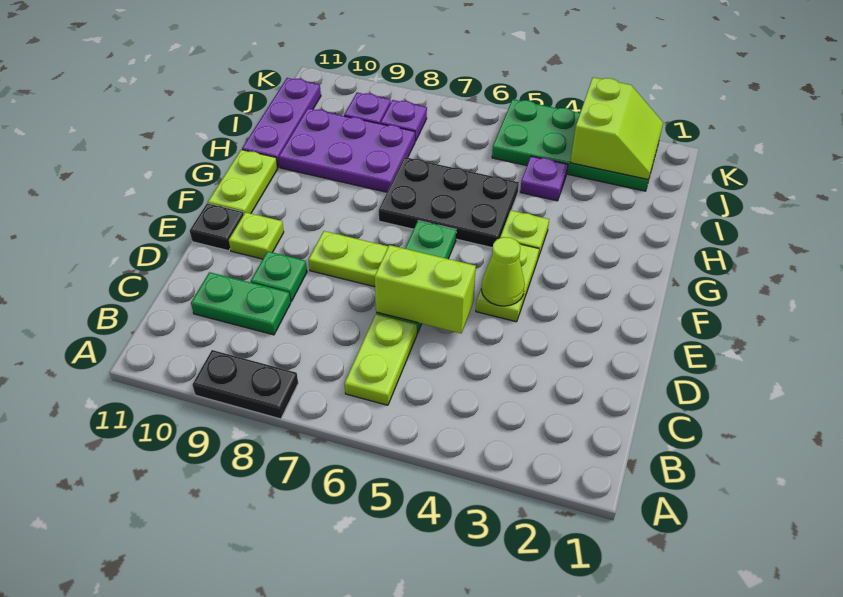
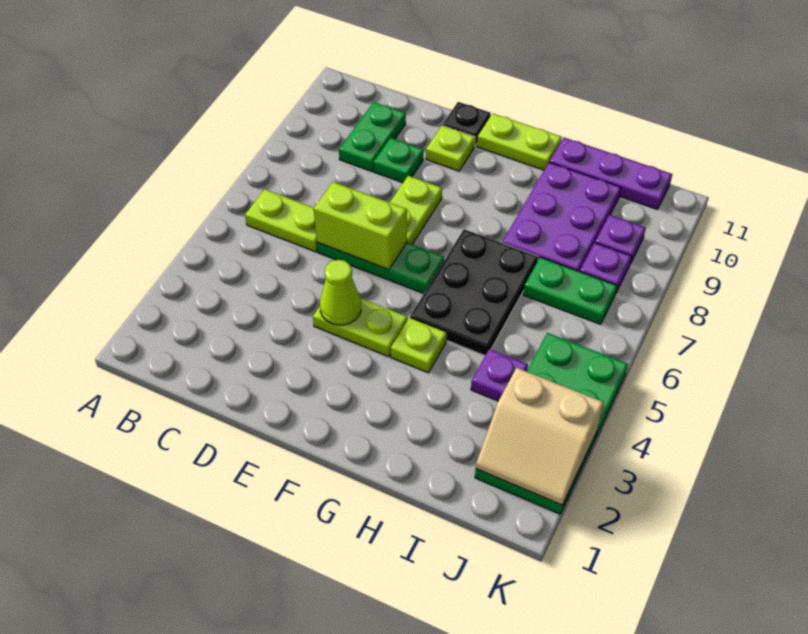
black plate A8:A9 level 1 -> none
lime brick D5:D6 level 2 -> lime brick D6:E6 level 2
none -> green plate I7:J7 level 1
lime slope J2:K3 level 2 top 3 -> tan slope J2:K3 level 2 top 3

